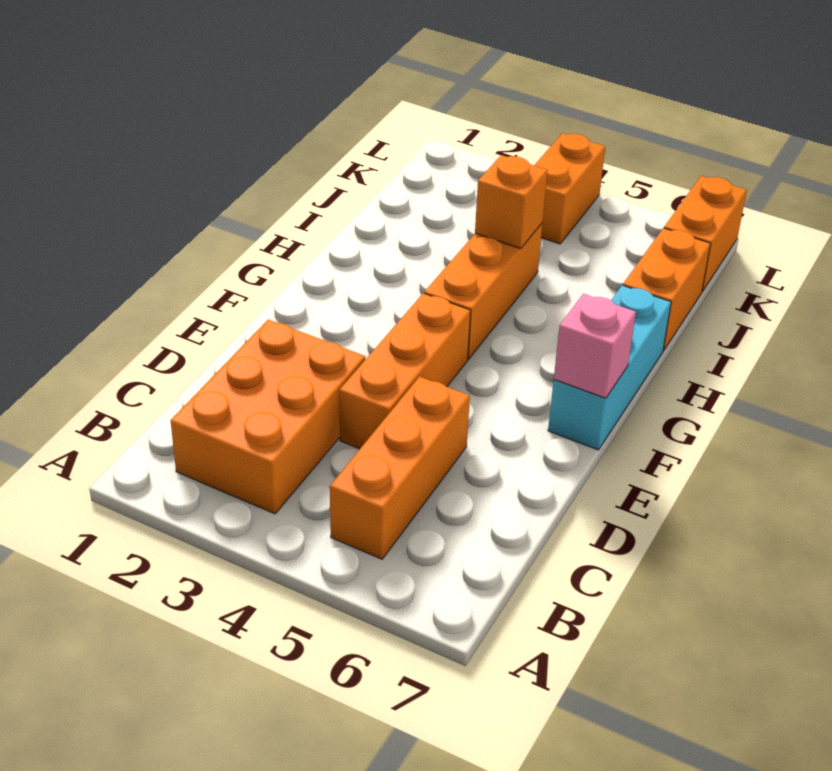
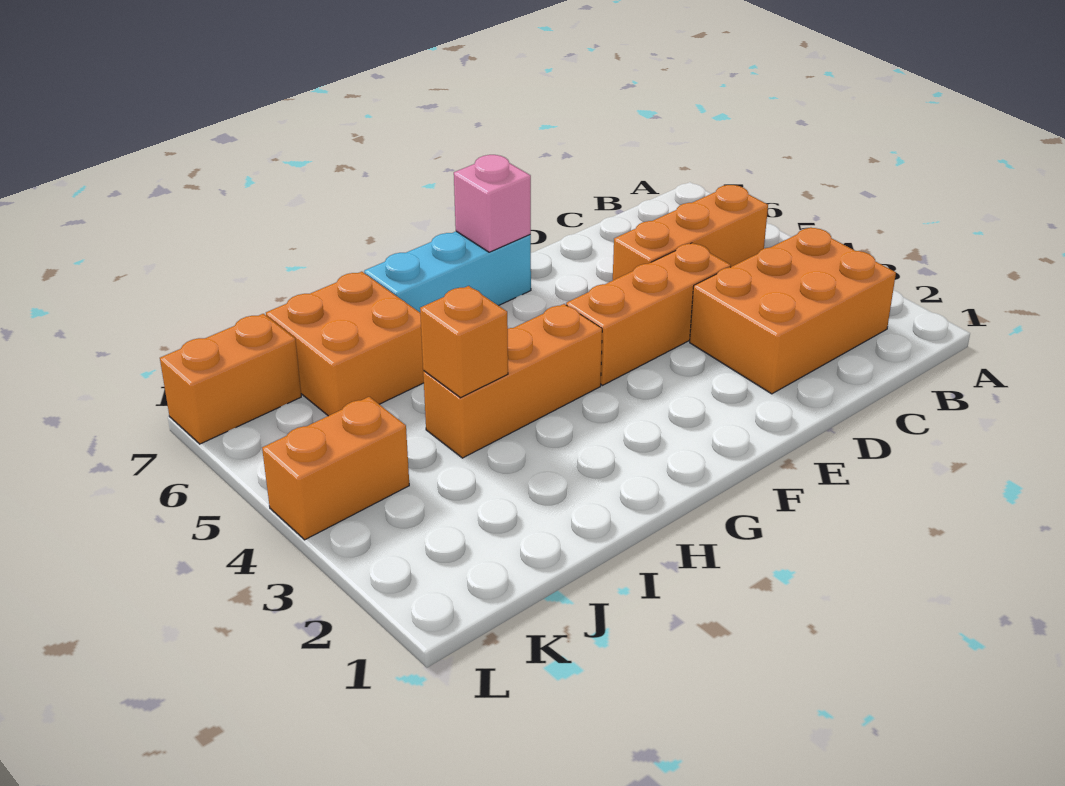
orange brick I7:J7 level 1 -> orange brick I6:J7 level 1

